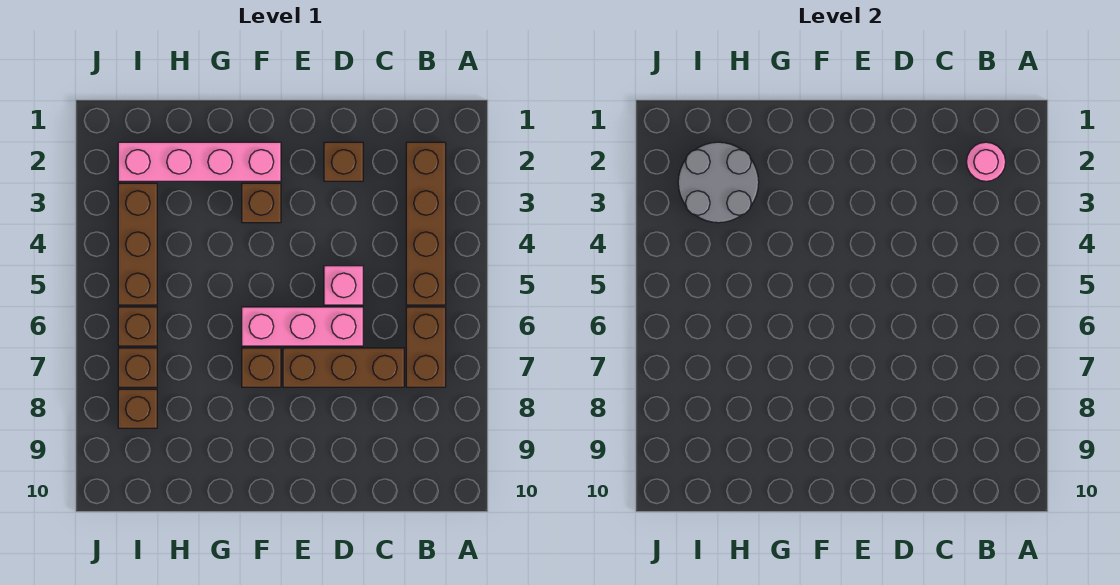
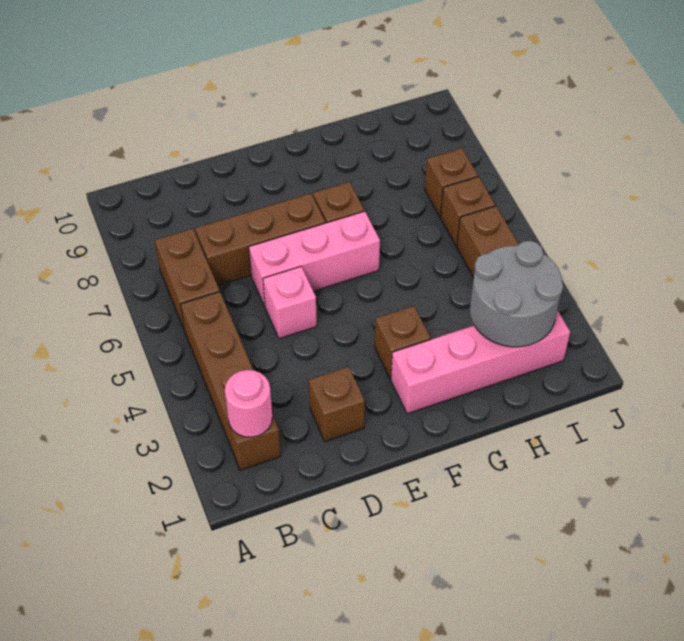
brown brick I8 level 1 -> none

